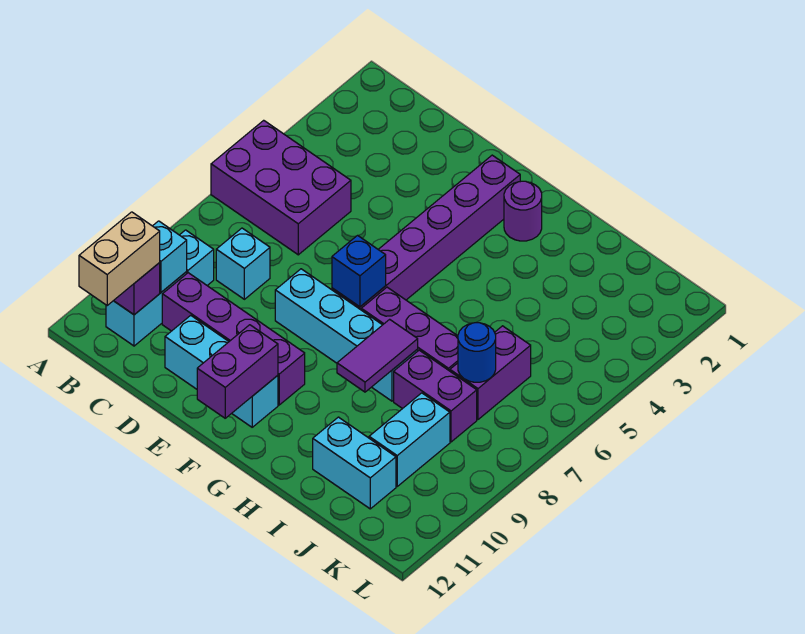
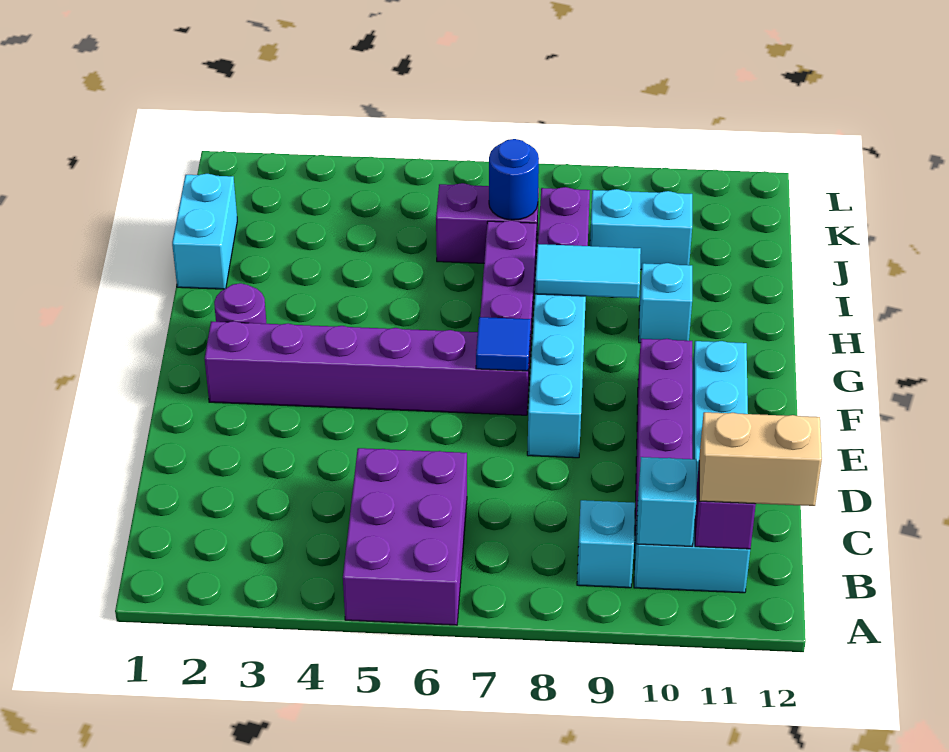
cyan brick C8 level 1 -> cyan brick H10 level 1
blue brick F7 level 2 -> blue tile F7 level 2
purple brick F11:F12 level 2 -> none
purple tile H8:H9 level 2 -> cyan tile H8:H9 level 2
cyan brick I11:J11 level 1 -> cyan brick I1:J1 level 1

